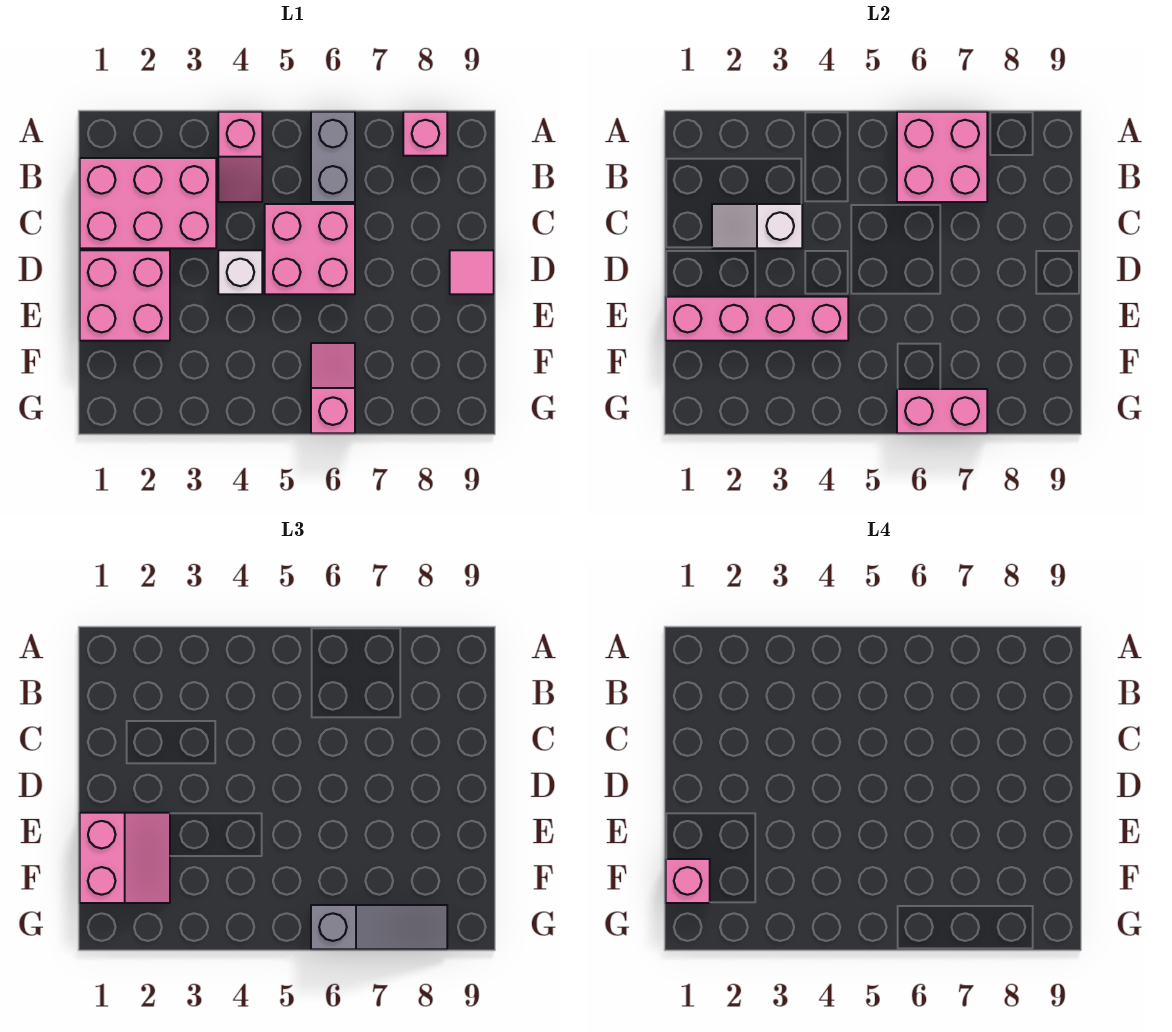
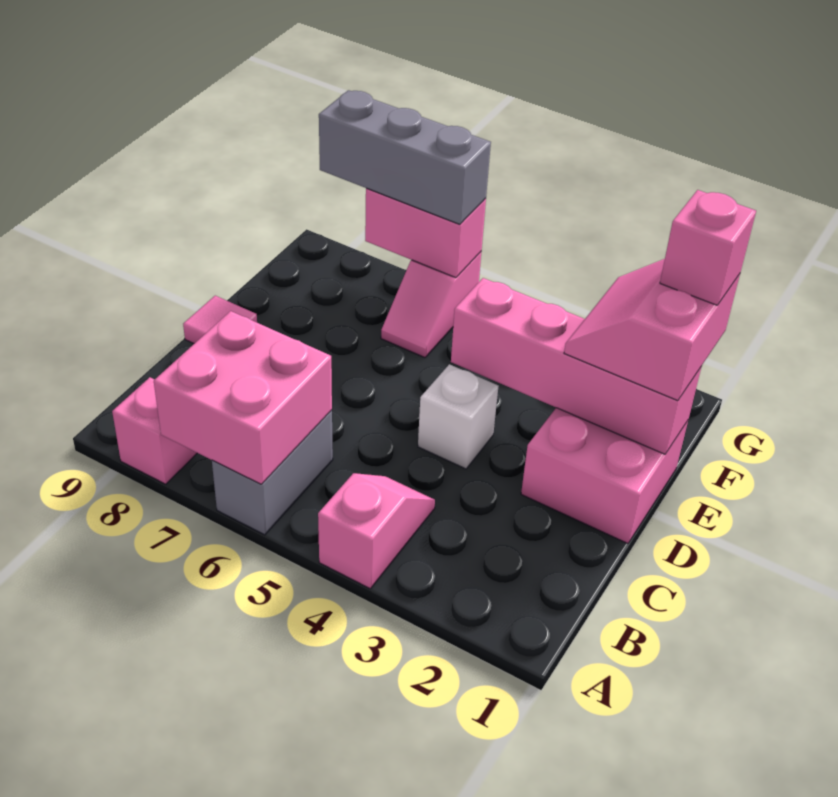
pink brick B1:C3 level 1 -> none
white slope C2:C3 level 2 top 3 -> none
pink brick C5:D6 level 1 -> none
grey slope G6:G8 level 3 top 6 -> grey brick G6:G8 level 3

